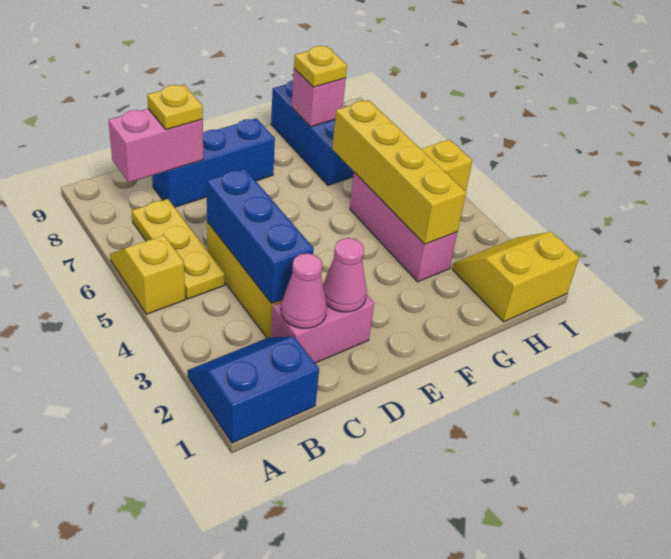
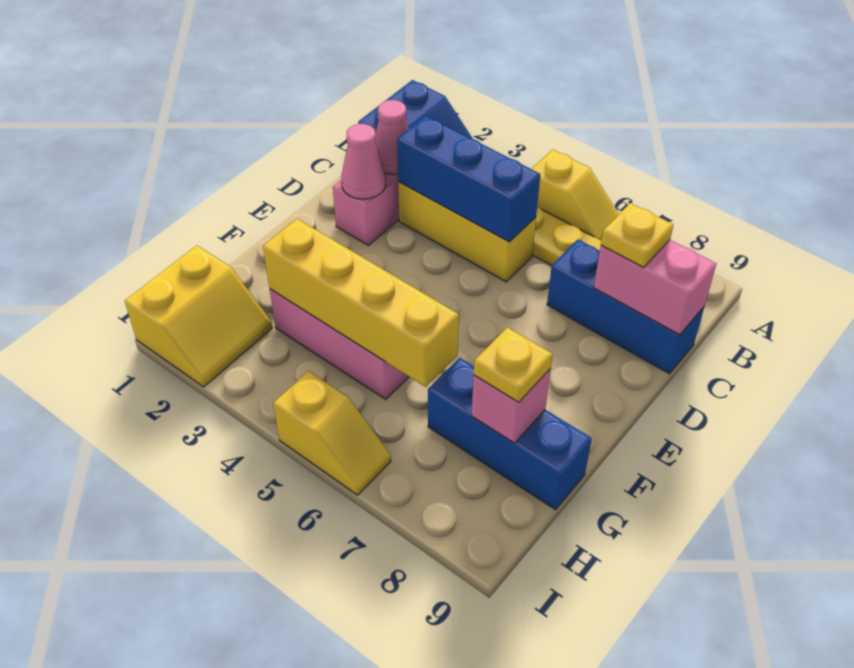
pink brick B8:C8 level 2 -> pink brick C8:C9 level 2
blue brick C8:E8 level 1 -> blue brick C7:C9 level 1

